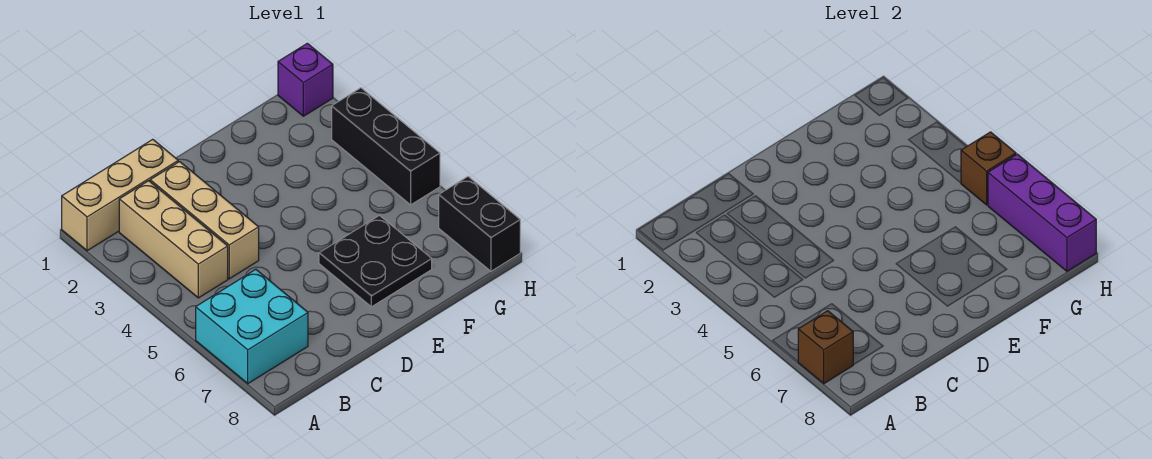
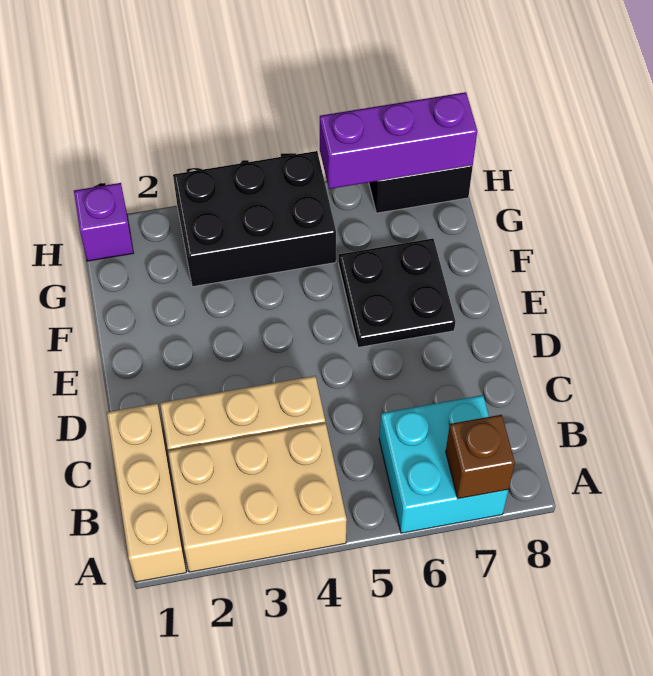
tan brick B2:B4 level 1 -> tan brick A2:B4 level 1
black brick H3:H5 level 1 -> black brick G3:H5 level 1
brown brick H5 level 2 -> none

